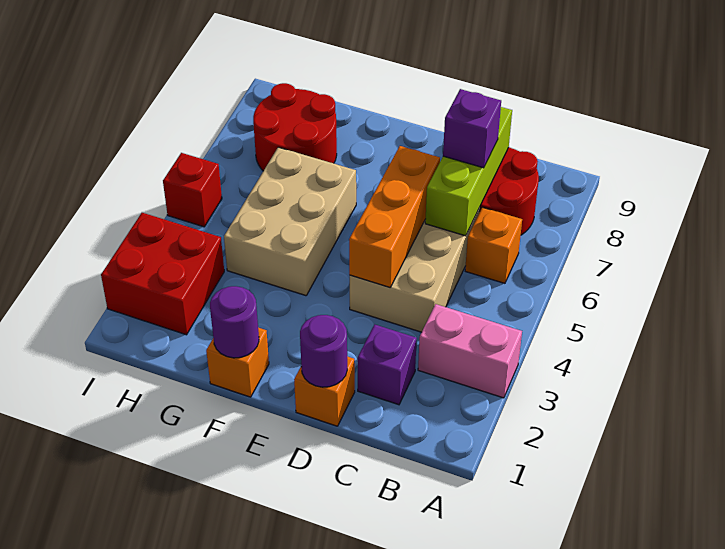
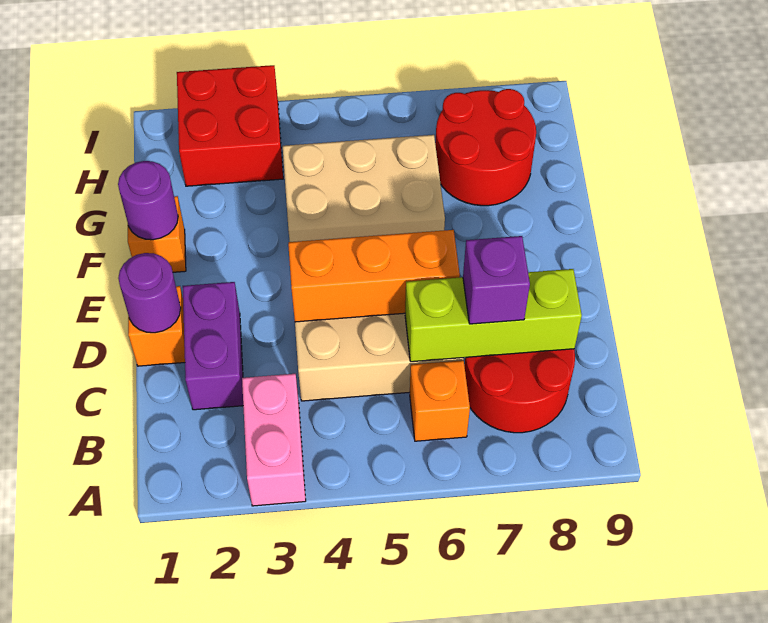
purple brick C2 level 1 -> purple brick C2:D2 level 1
red brick I5 level 1 -> none

